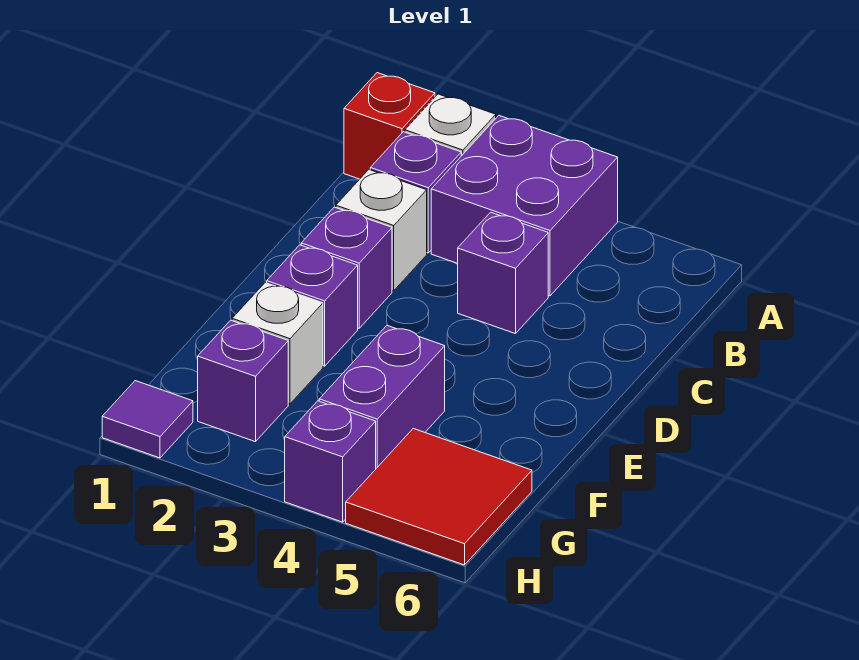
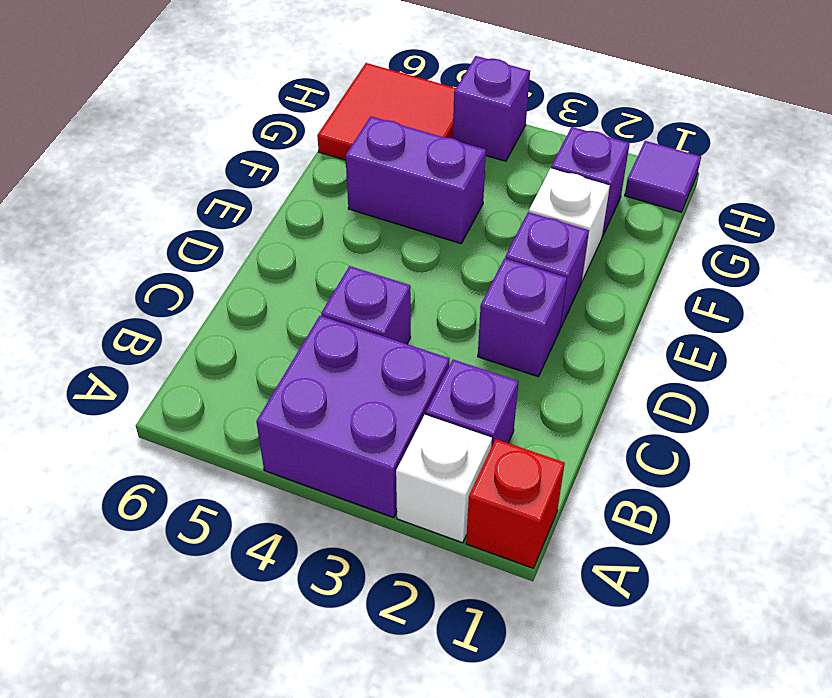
white brick C2 level 1 -> none
purple brick F4:G4 level 1 -> purple brick F4:F5 level 1

